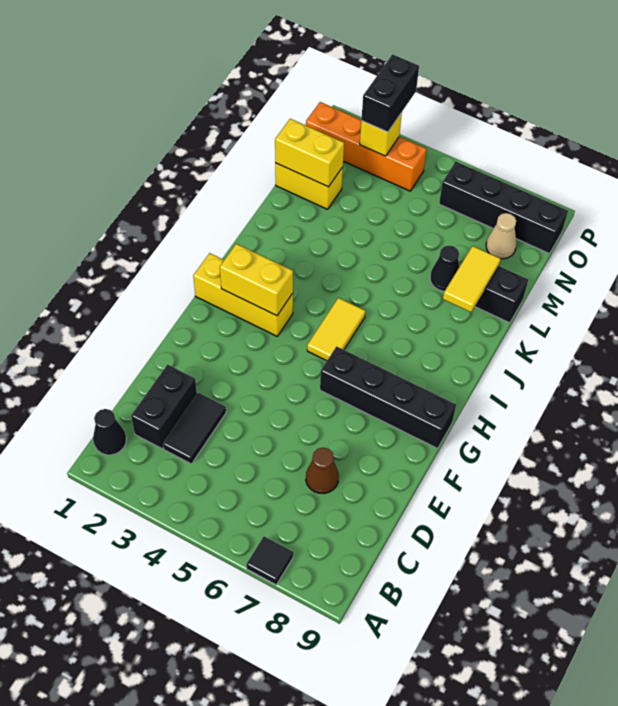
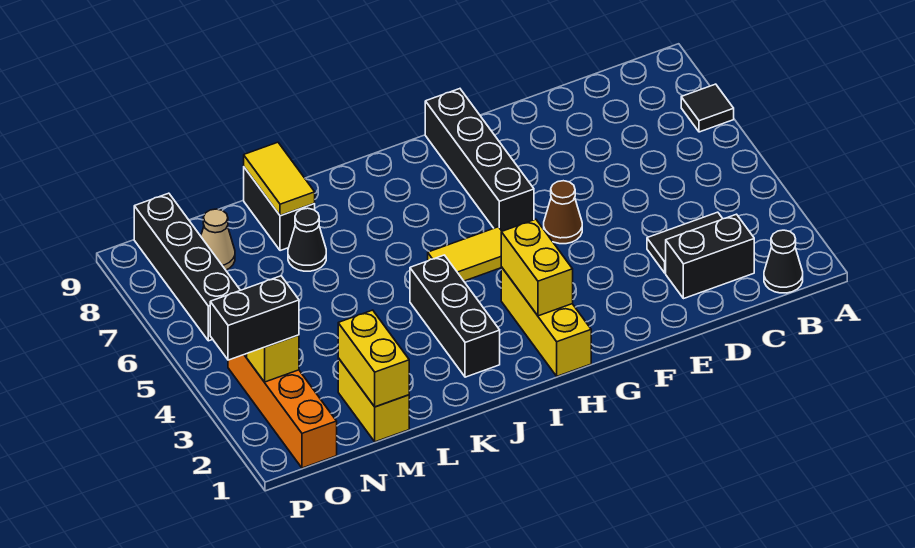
brown cone D7 level 1 -> brown cone F5 level 1
none -> black brick J2:J4 level 1
yellow tile K8:L8 level 2 -> yellow tile L8:L9 level 2

